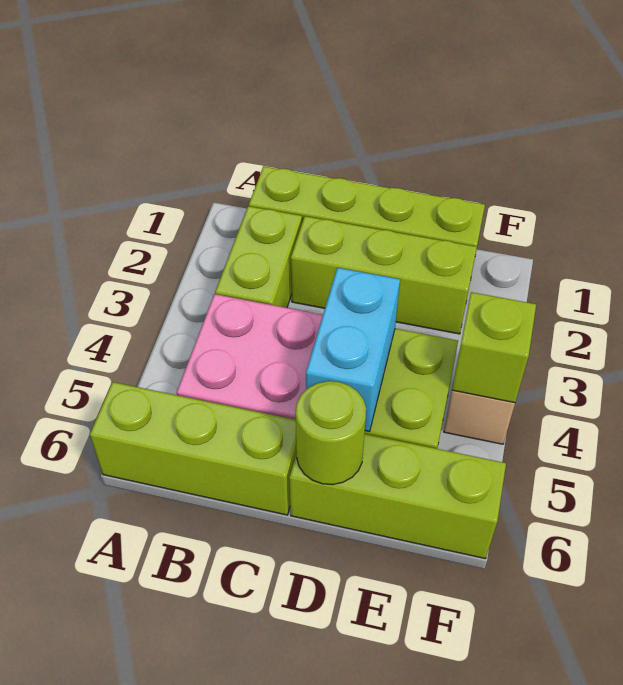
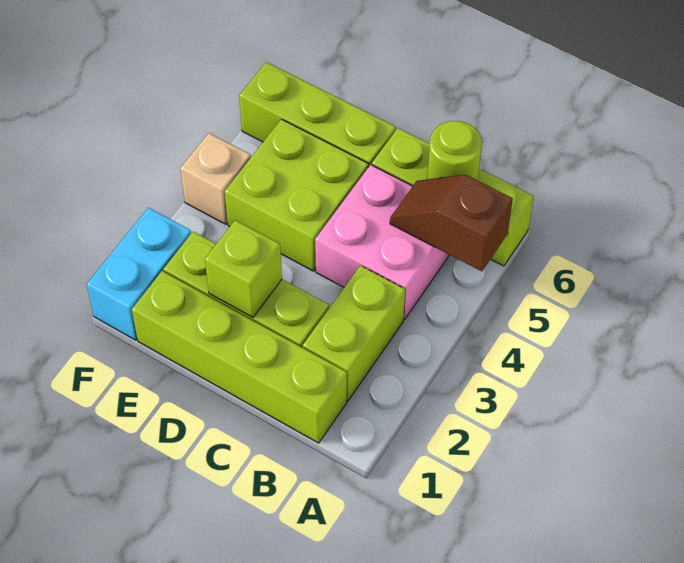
none -> brown slope A5:B5 level 2 top A
cyan brick D4:D5 level 2 -> cyan brick F1:F2 level 1
lime round brick D6 level 2 -> lime round brick B6 level 2
lime brick F4 level 2 -> lime brick D2 level 2

